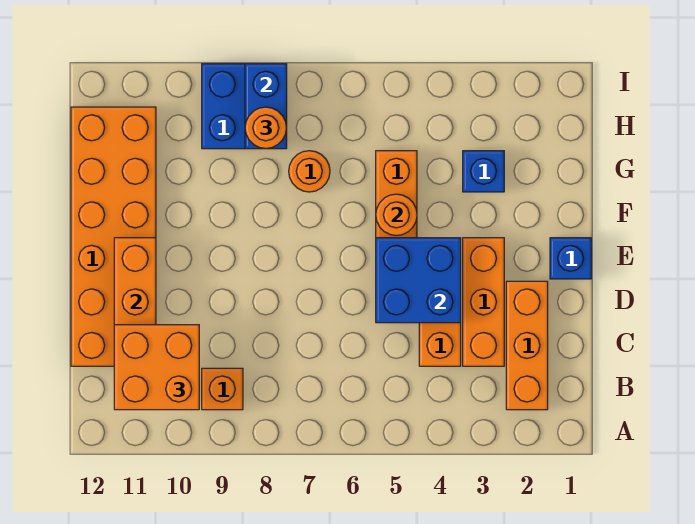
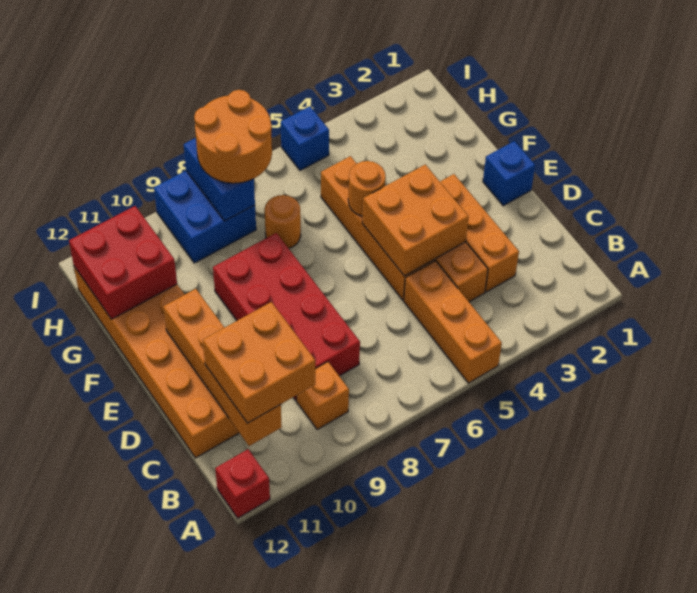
none -> red brick A12 level 1
orange brick B2:D2 level 1 -> orange brick A5:C5 level 1
none -> red brick C8:F9 level 1
blue brick D4:E5 level 2 -> orange brick D4:E5 level 2
blue brick G3 level 1 -> blue brick I5 level 1
none -> red brick G11:H12 level 2
orange round brick H8 level 3 -> orange round brick H7:I8 level 3

